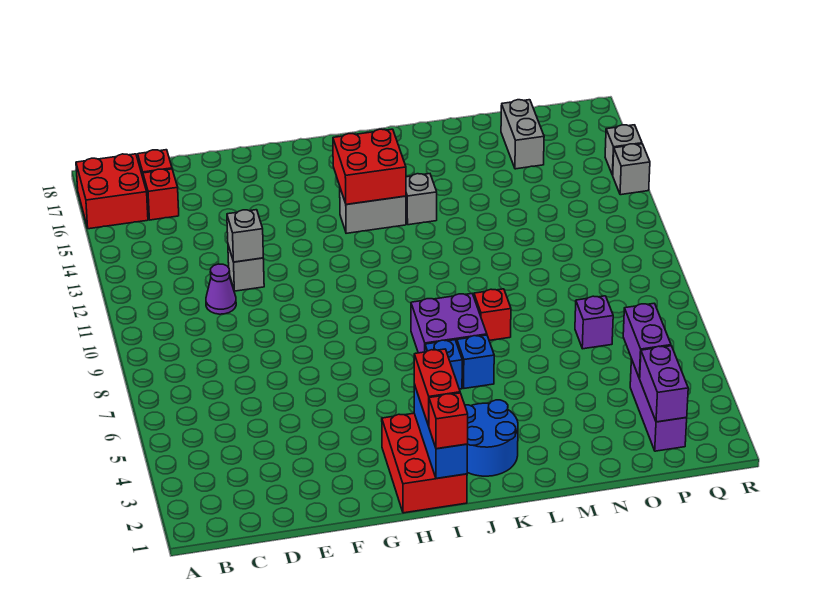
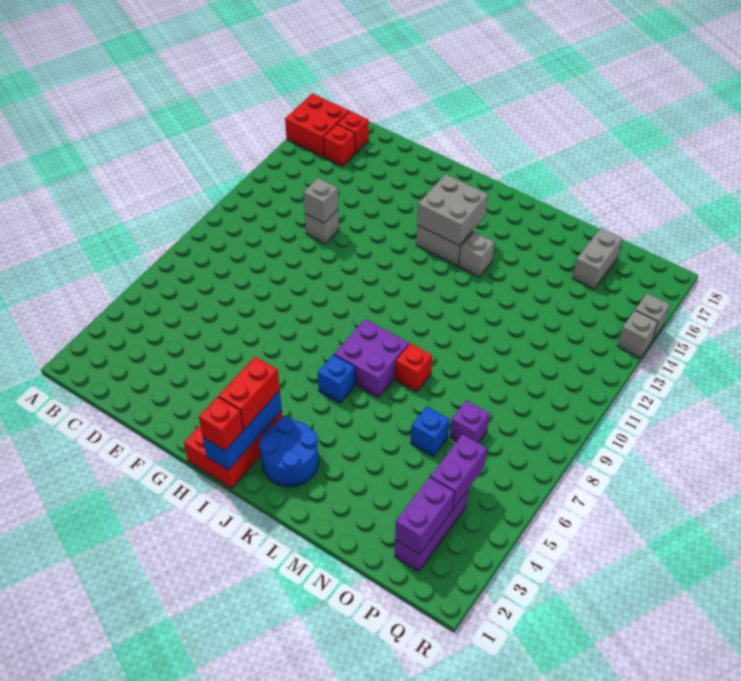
purple cone D11 level 1 -> none
red brick I14:J15 level 2 -> grey brick I14:J15 level 2
blue brick K6 level 1 -> blue brick N6 level 1

